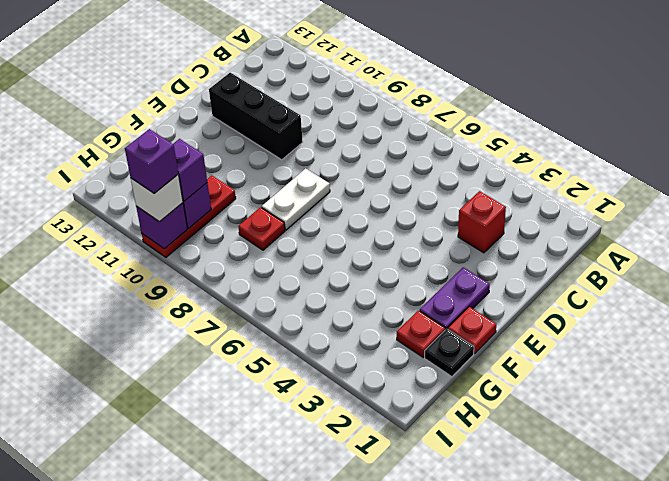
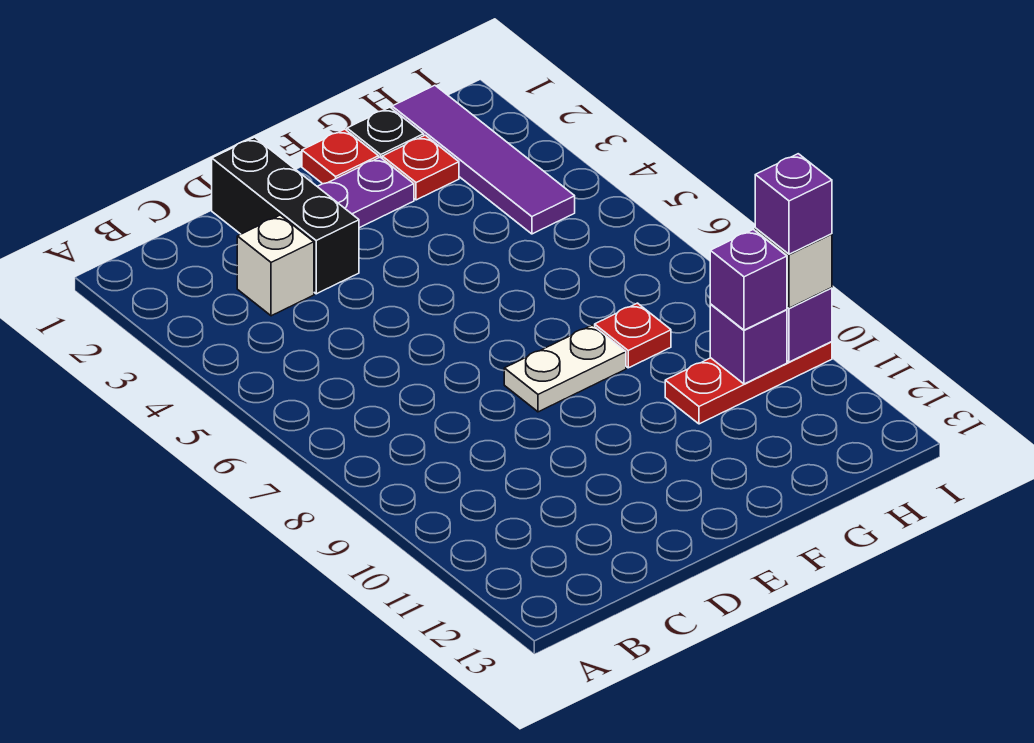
red brick C3 level 1 -> white brick C3 level 1
black brick D10:D12 level 1 -> black brick D1:D3 level 1
none -> purple tile H1:H4 level 1

